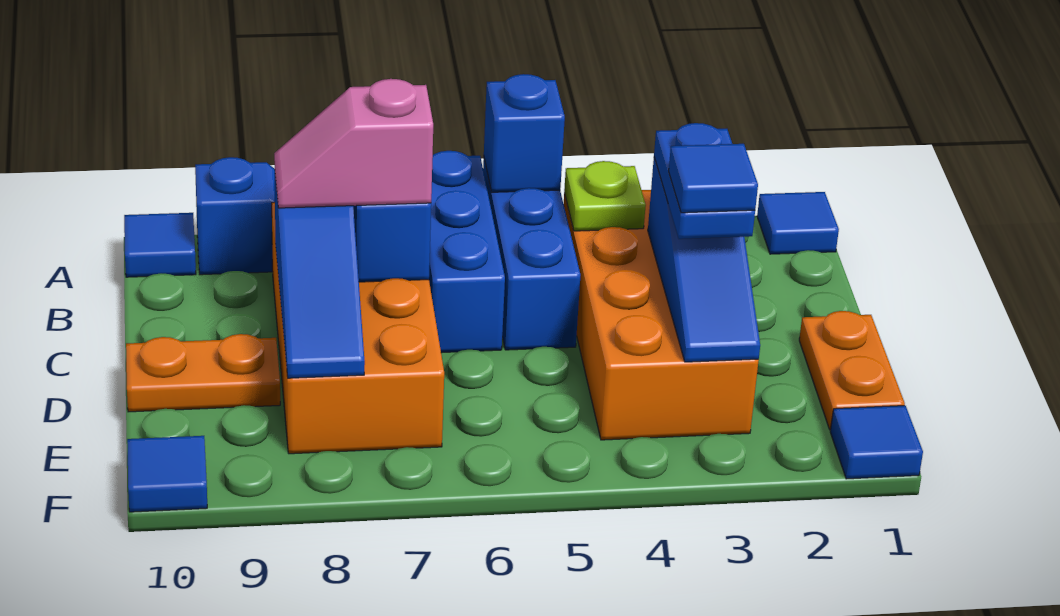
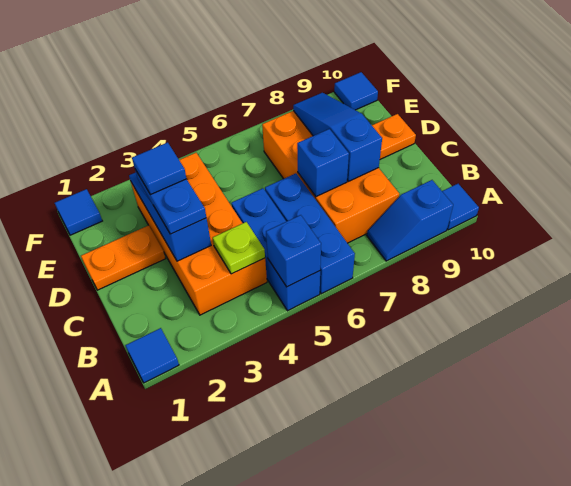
pink slope C7:C8 level 3 top 7 -> none
orange plate D1:E1 level 1 -> orange plate D1:D2 level 1

